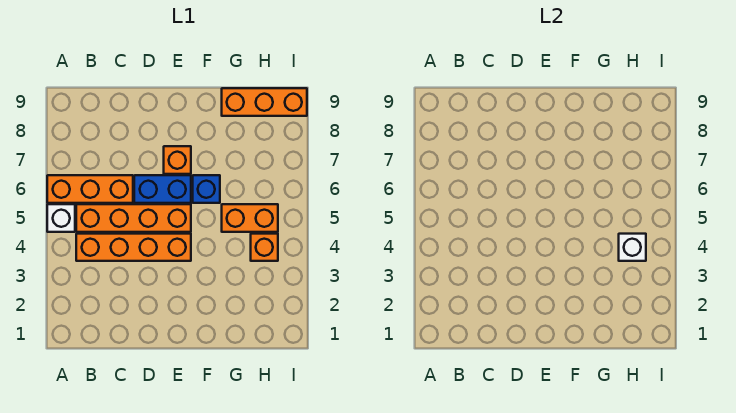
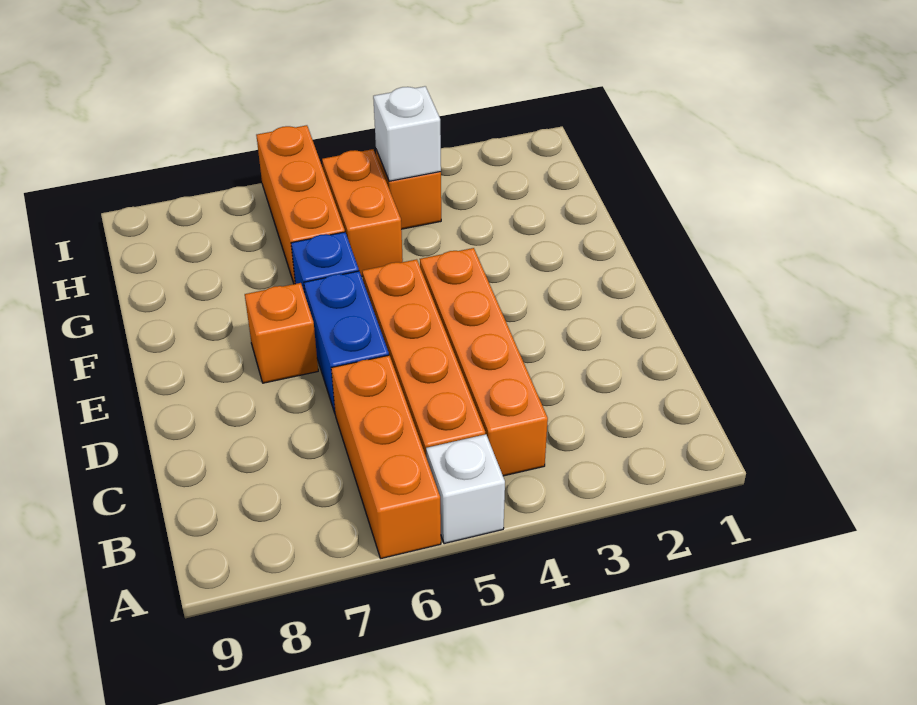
orange brick G9:I9 level 1 -> orange brick G6:I6 level 1

